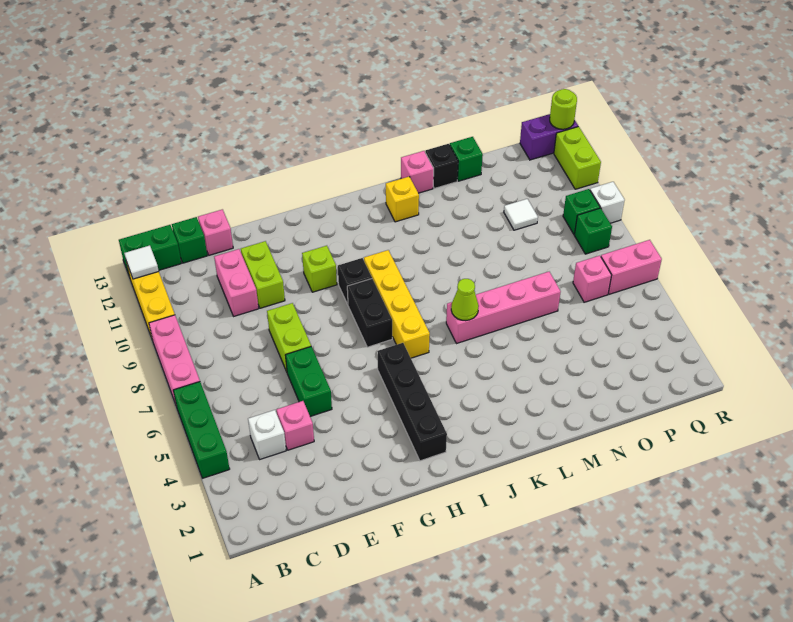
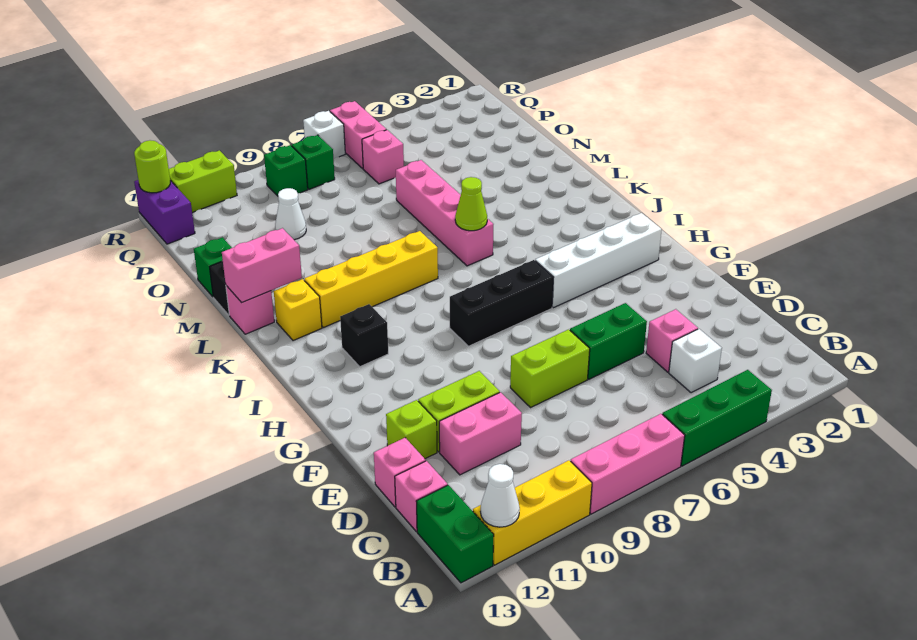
white tile A12 level 2 -> white cone A12 level 2
green brick C13 level 1 -> pink brick C13 level 1
lime brick G10 level 1 -> lime brick E12 level 1
black brick H2:H5 level 1 -> white brick H2:H5 level 1
black brick H7:H8 level 1 -> black brick H6:H8 level 1
black brick H9 level 1 -> black brick I11 level 1
yellow brick I6:I9 level 1 -> yellow brick K8:K11 level 1
none -> pink brick L12:L13 level 2
white tile O10 level 1 -> white cone O10 level 1
white brick R9 level 1 -> white brick R7 level 1

